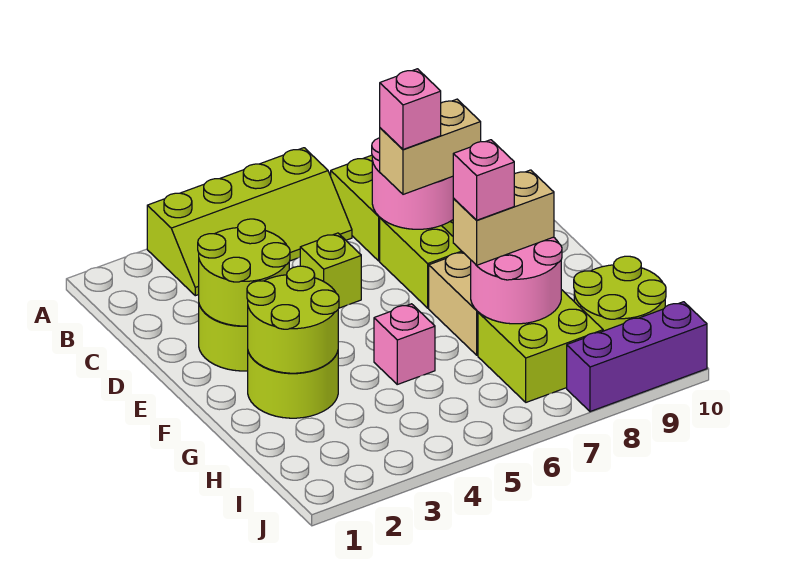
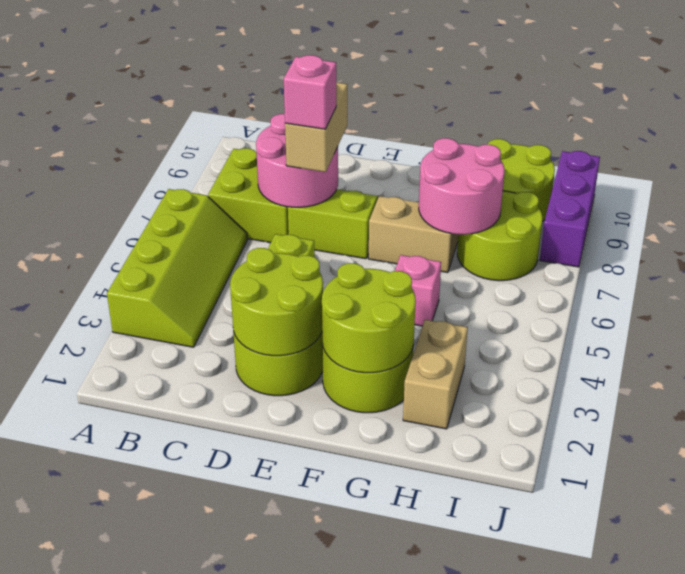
tan brick G7:G8 level 3 -> tan brick H2:H3 level 1
pink brick G7 level 4 -> none
lime brick H7:I8 level 1 -> lime round brick H7:I8 level 1

